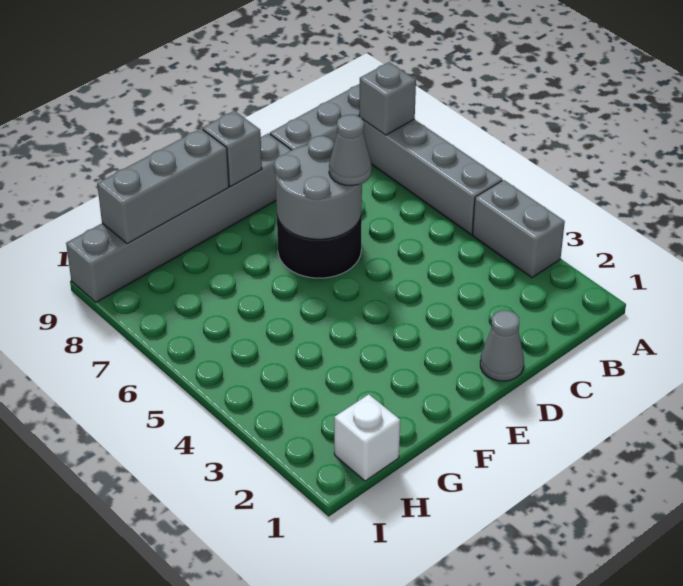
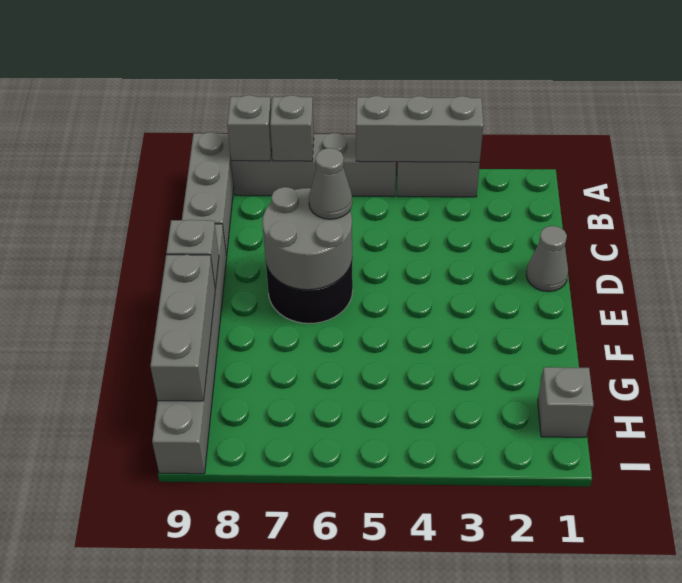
none -> grey brick A3:A5 level 2
none -> grey brick A7 level 2
white brick H1 level 1 -> grey brick H1 level 1

